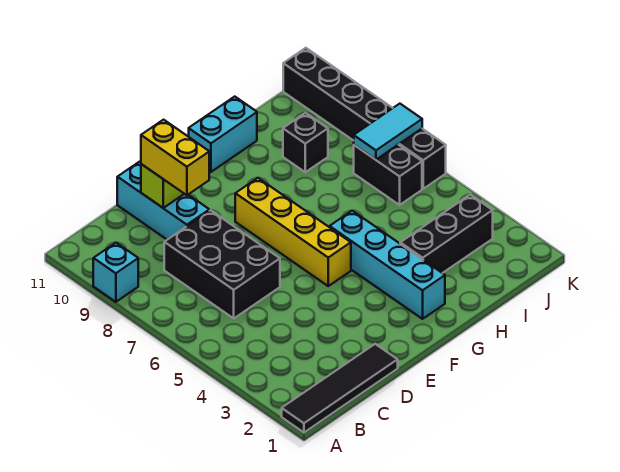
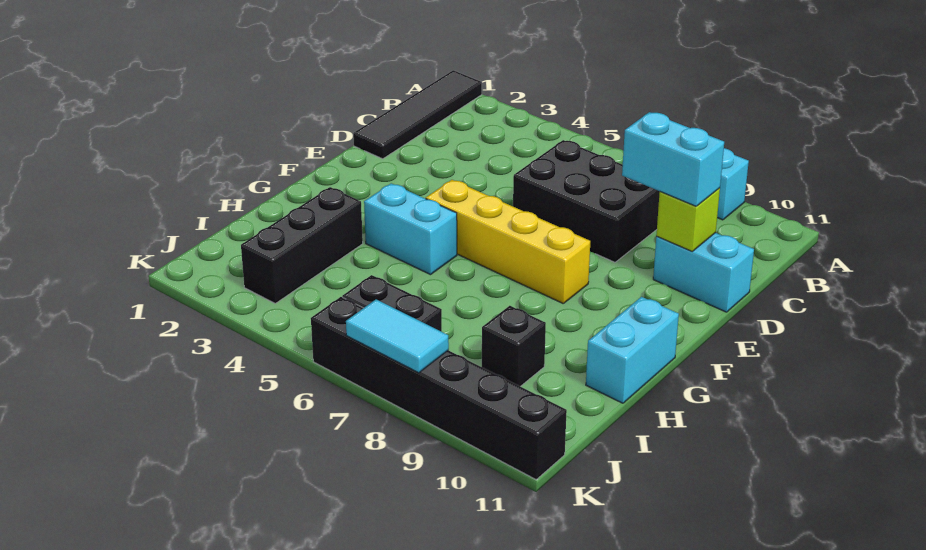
cyan brick D9:D11 level 1 -> cyan brick D10:D11 level 1
yellow brick D9:D10 level 3 -> cyan brick D9:D10 level 3
cyan brick G2:G5 level 1 -> cyan brick G4:G5 level 1
cyan tile J7:K7 level 2 -> cyan tile K7:K8 level 2

